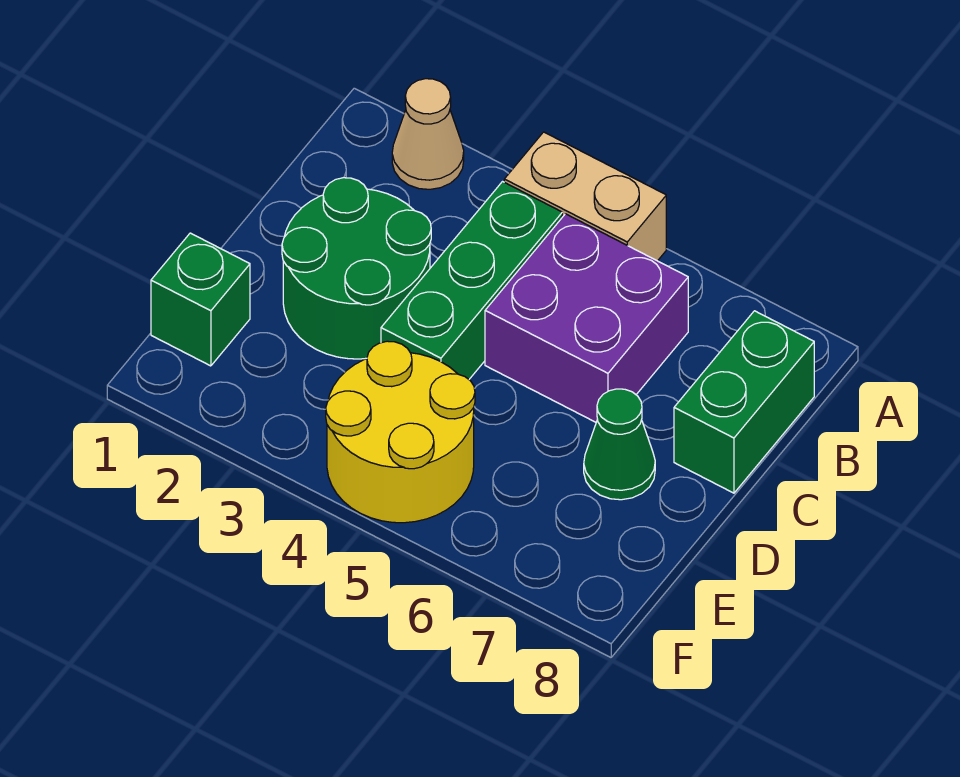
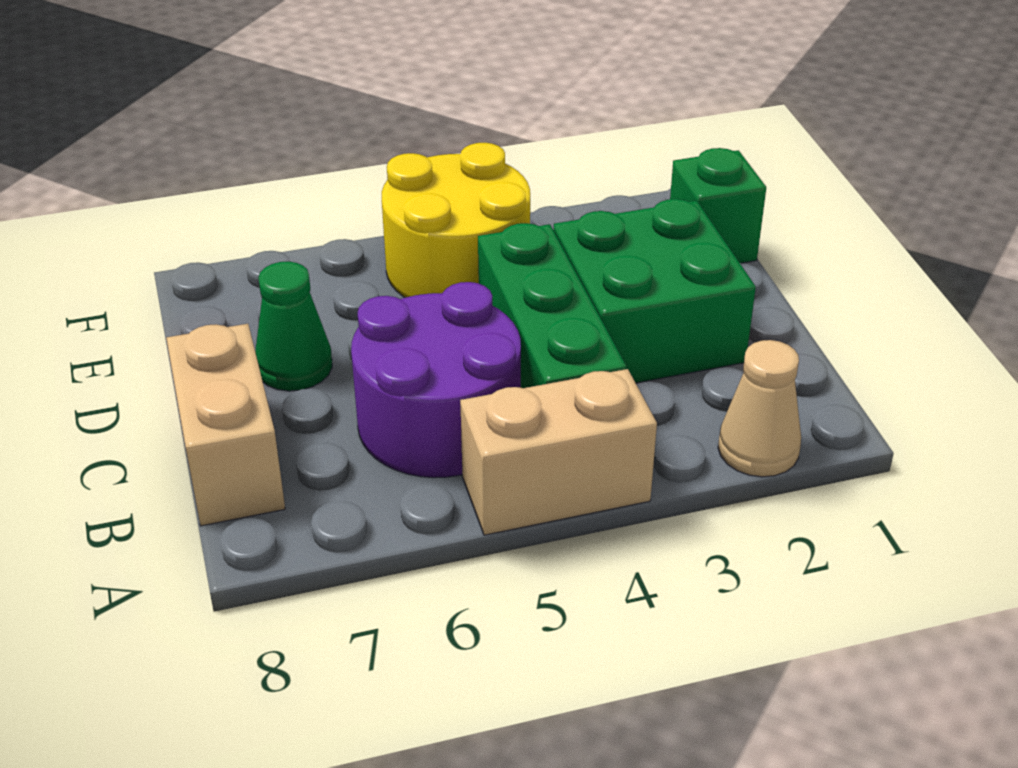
purple brick B5:C6 level 1 -> purple round brick B5:C6 level 1
green brick B8:C8 level 1 -> tan brick B8:C8 level 1
green round brick C2:D3 level 1 -> green brick C2:D3 level 1

